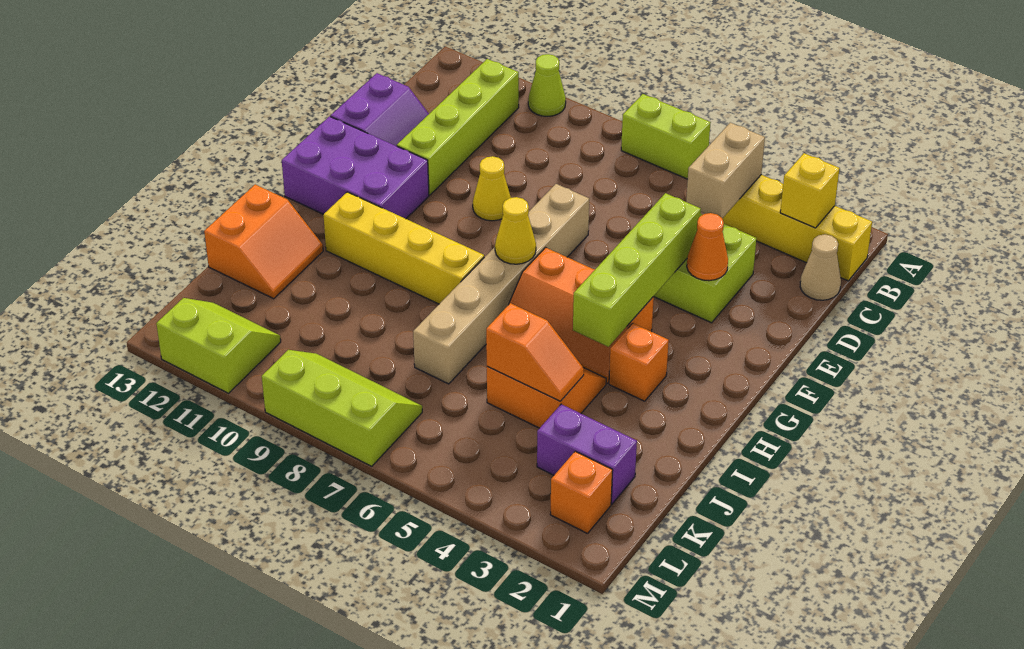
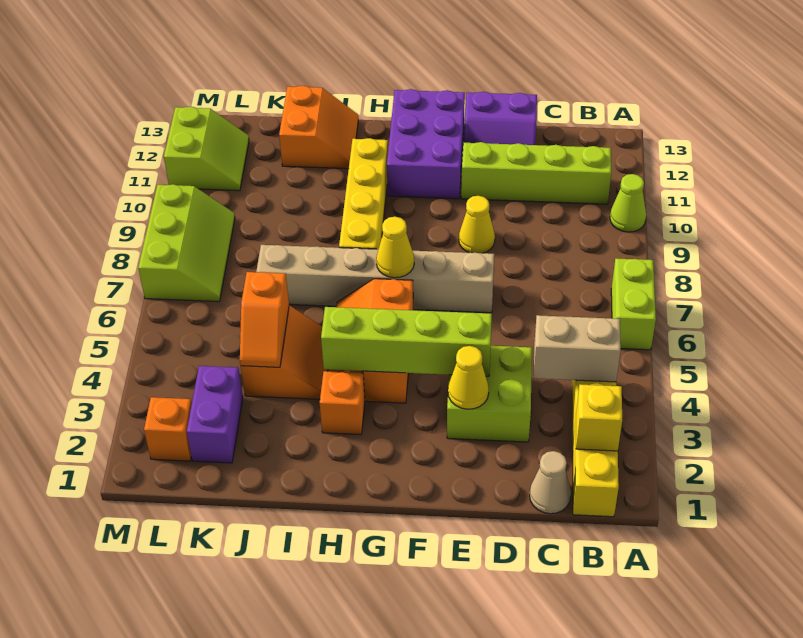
orange cone E3 level 2 -> yellow cone E3 level 2
orange slope I12:J13 level 1 top 13 -> orange slope I12:J13 level 1 top J

